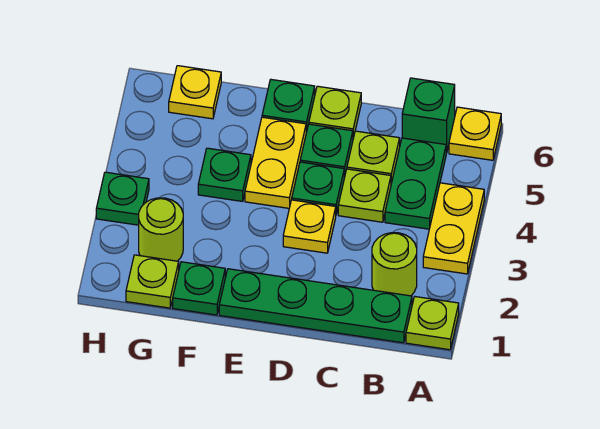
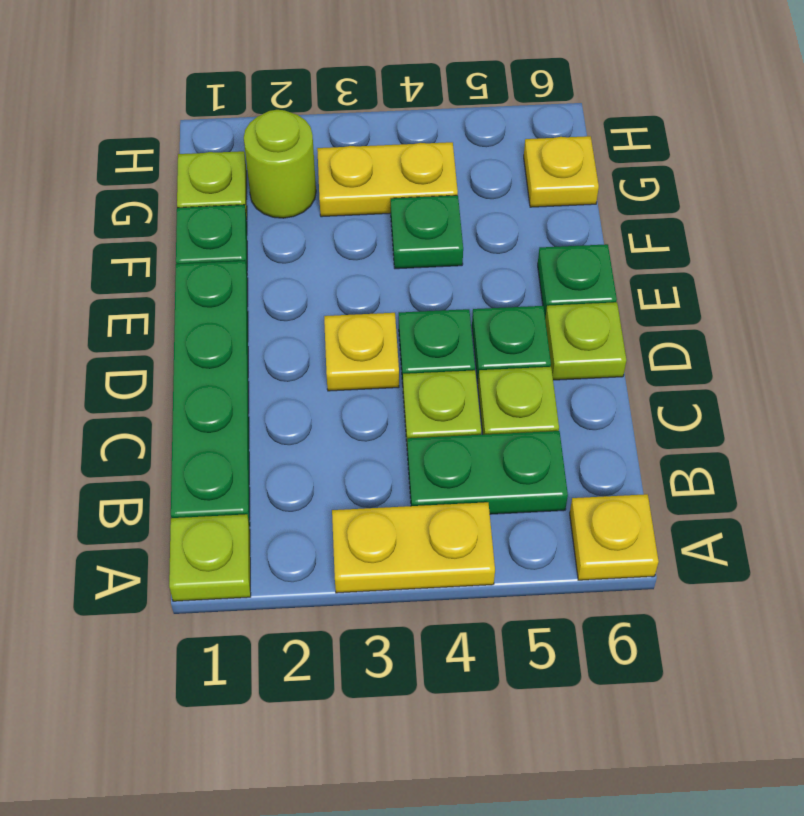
lime round brick B2 level 1 -> none
green brick B6 level 1 -> none
yellow plate E4:E5 level 1 -> yellow plate G3:G4 level 1
green plate H3 level 1 -> none

